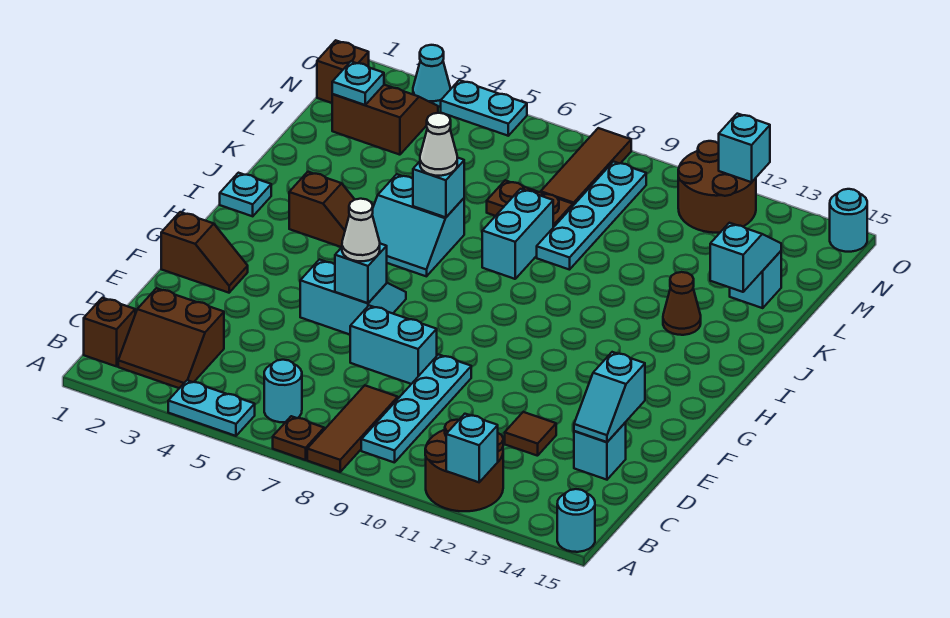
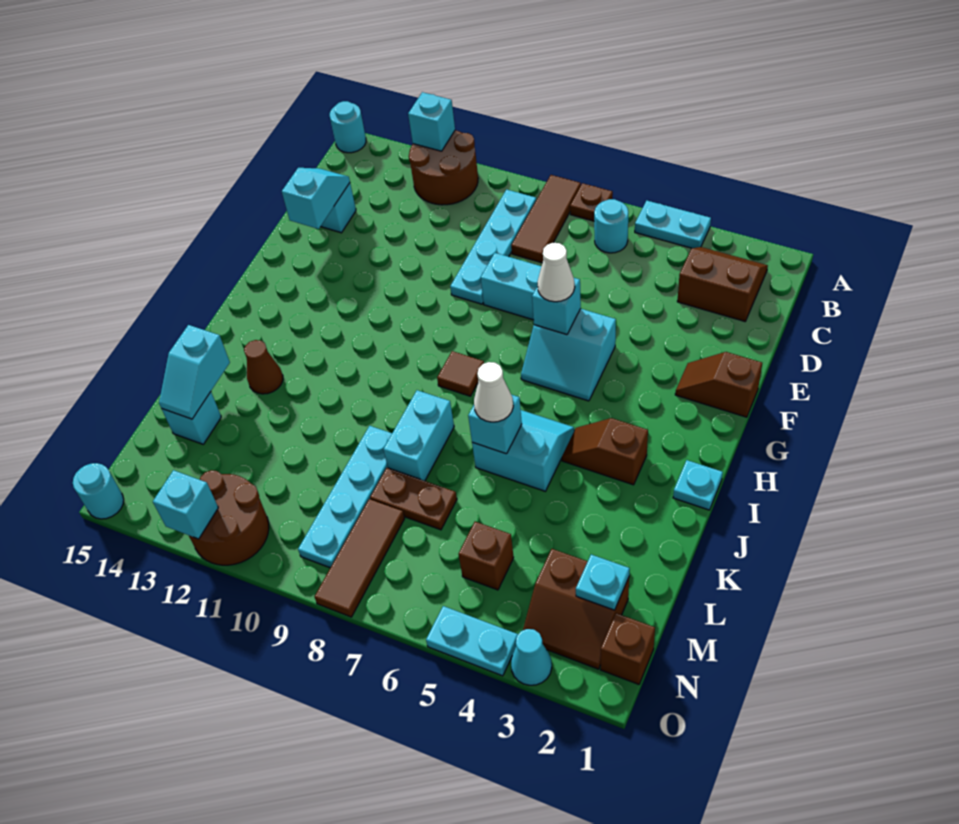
brown brick B1 level 1 -> brown brick M5 level 1
brown tile D12 level 1 -> brown tile H8 level 1

